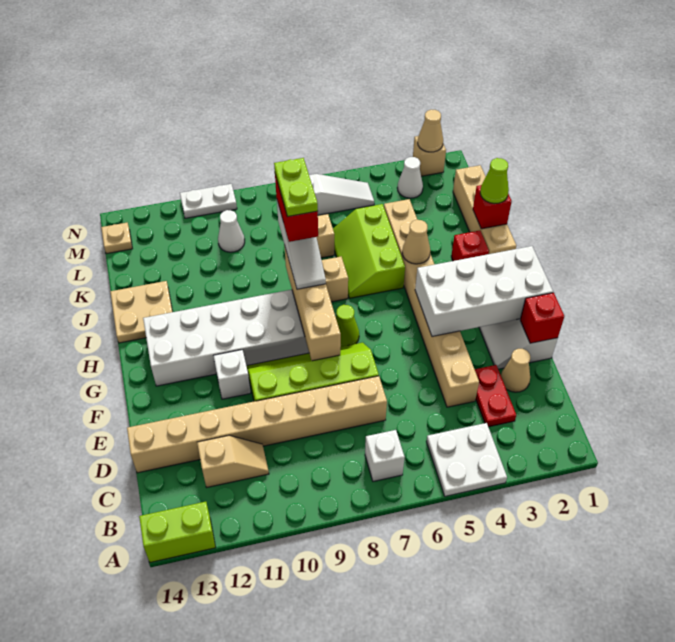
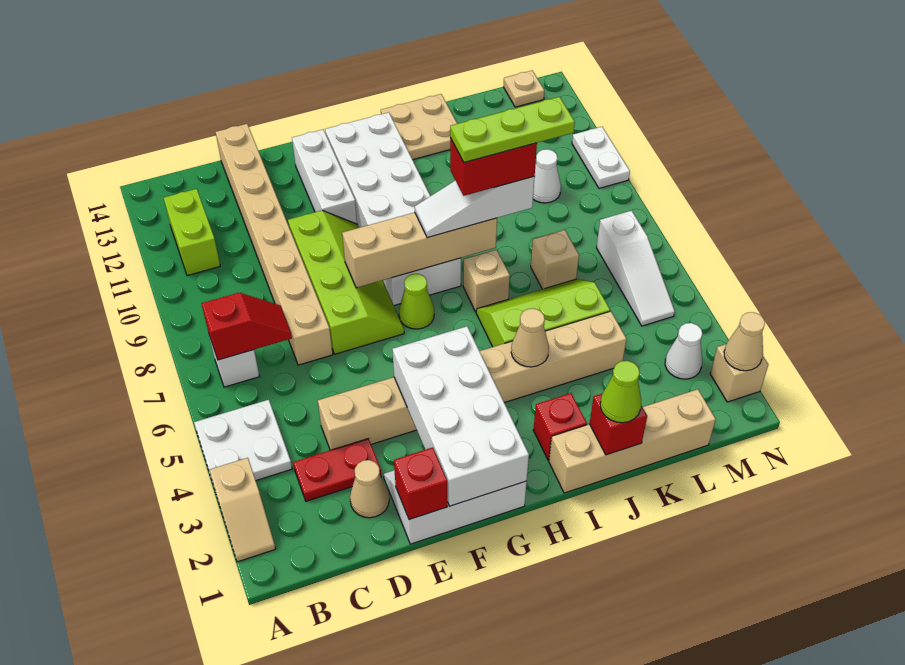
lime brick A13:A14 level 1 -> lime brick B11:B12 level 1
none -> red slope B7:C7 level 2 top B
tan slope C11:C12 level 1 top 12 -> tan slope A2:A3 level 1 top 3
white brick F11 level 1 -> white brick F11:F13 level 1
lime plate I8:J8 level 5 -> lime plate I8:K8 level 5

